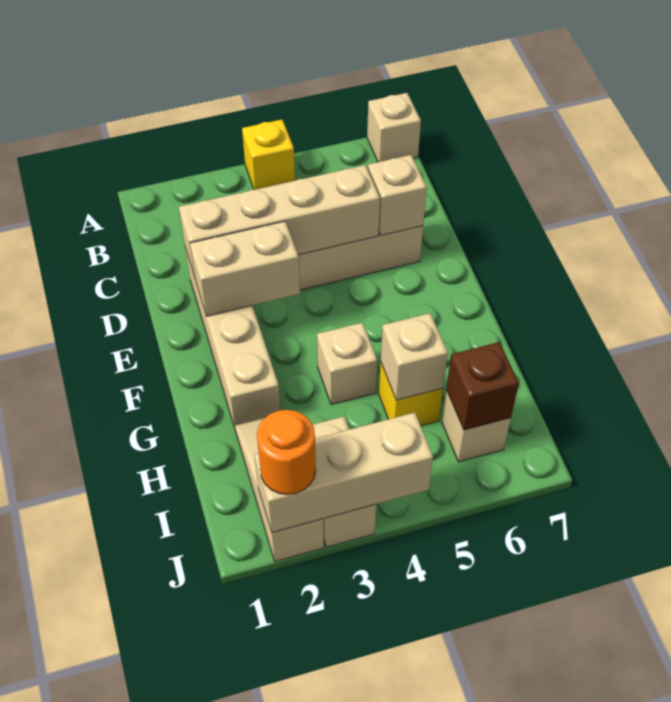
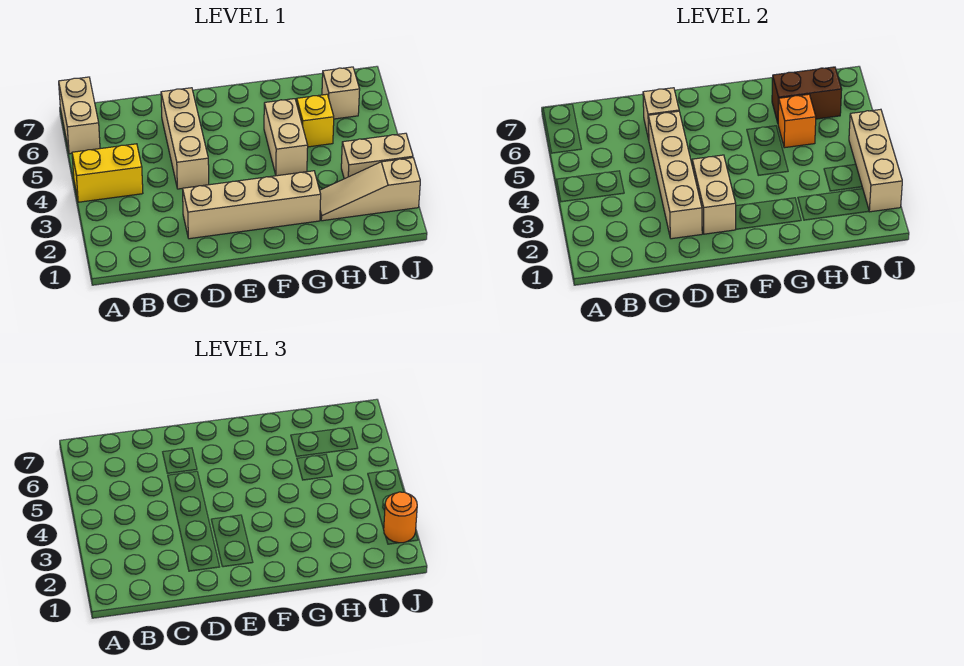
yellow brick A4 level 1 -> yellow brick A4:B4 level 1
tan brick A7 level 1 -> tan brick A6:A7 level 1
tan brick G4 level 1 -> tan brick G4:G5 level 1
tan brick H5 level 2 -> orange brick H5 level 2
brown brick I6 level 2 -> brown brick H6:I6 level 2

